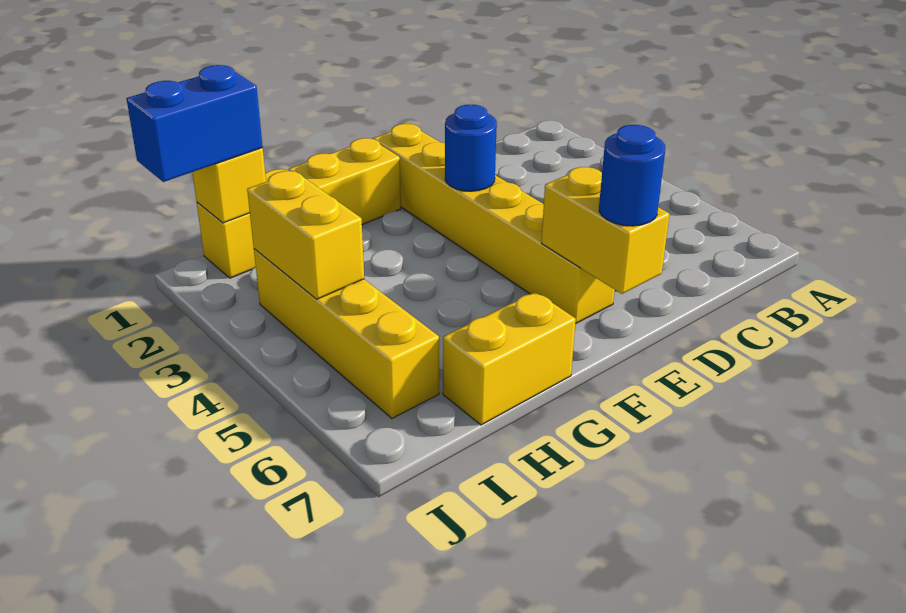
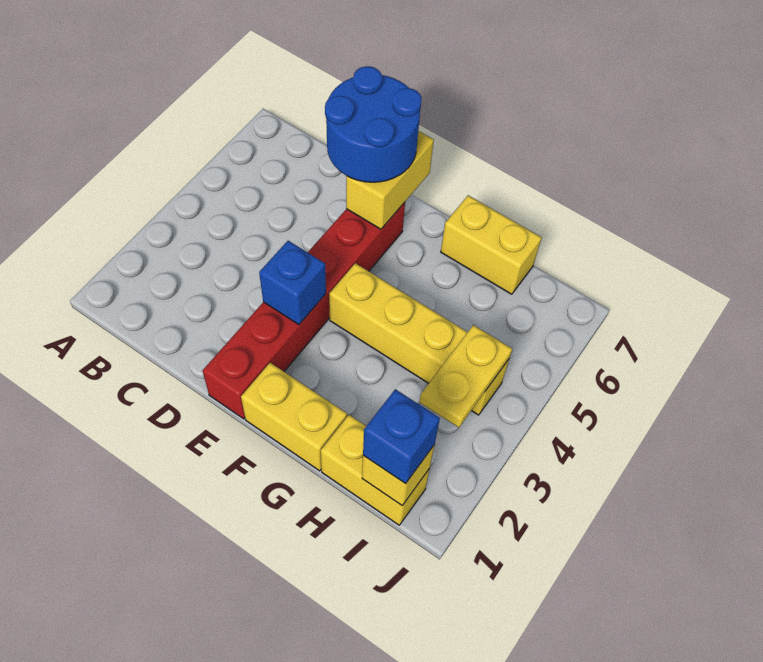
yellow brick E1:E6 level 1 -> red brick E1:E6 level 1
blue round brick E3 level 2 -> blue brick E3 level 2
blue round brick E7 level 3 -> blue round brick D6:E7 level 3
blue brick I1:J1 level 3 -> blue brick I1 level 3
yellow brick I3:I6 level 1 -> yellow brick F4:I4 level 1
yellow brick I3:I4 level 2 -> yellow plate I3:I4 level 2

